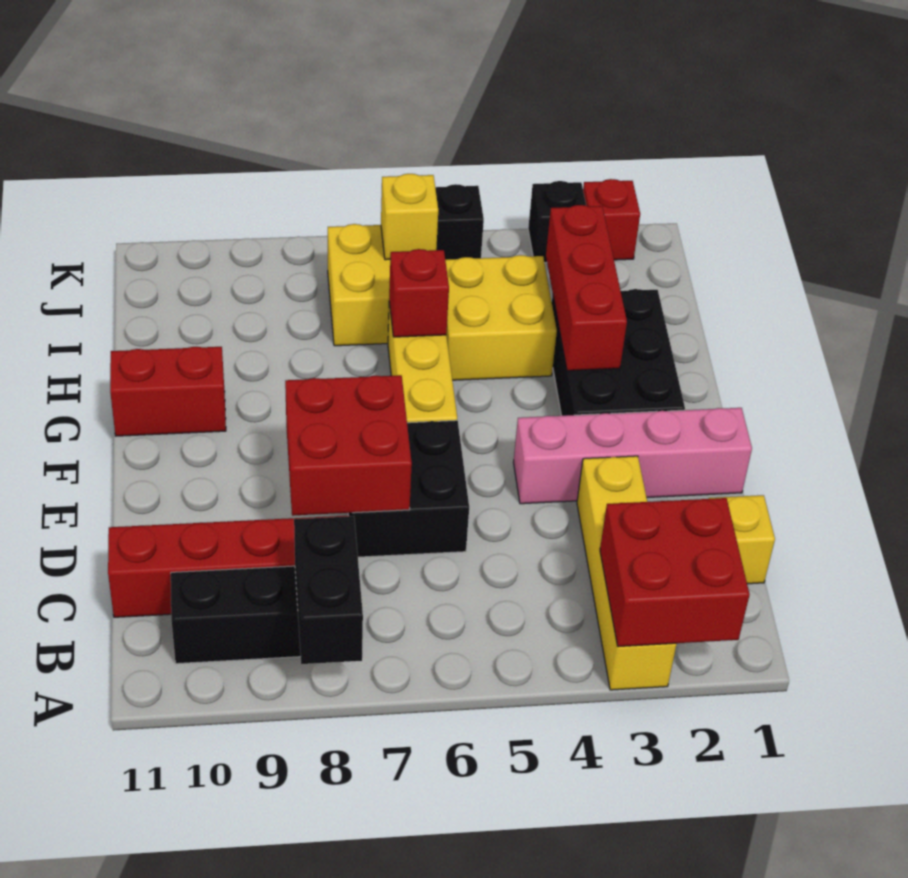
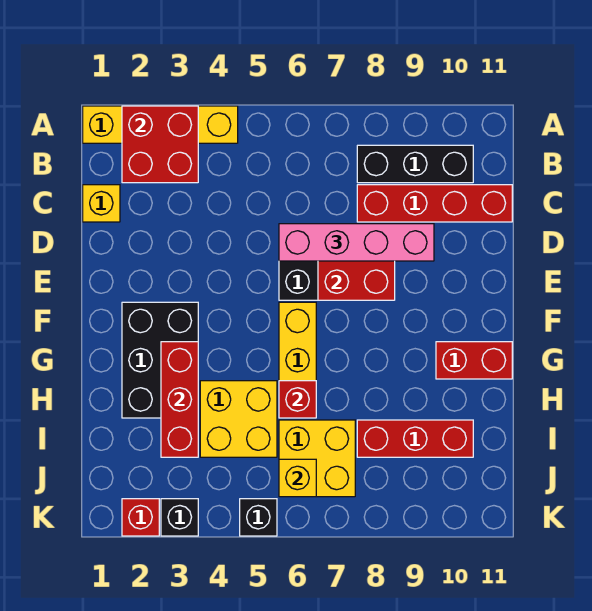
yellow brick A3:D3 level 1 -> yellow brick A1:A4 level 1
black brick A8:B8 level 2 -> none
pink brick E1:E4 level 1 -> pink brick D6:D9 level 3
none -> red brick I8:I10 level 1

